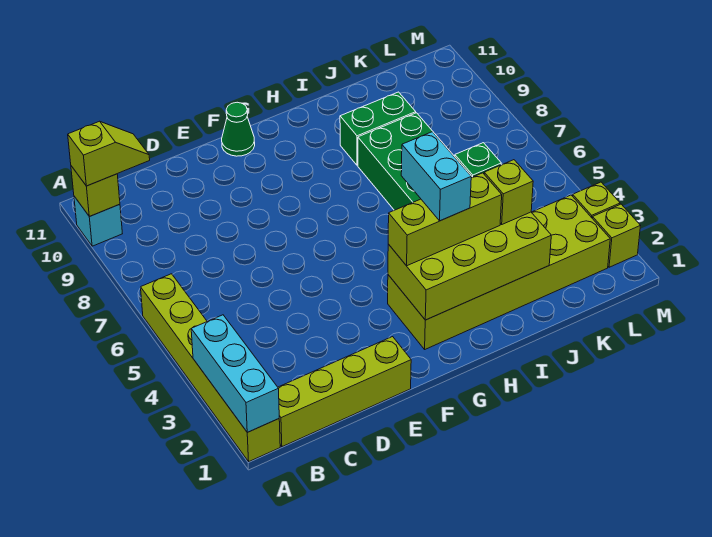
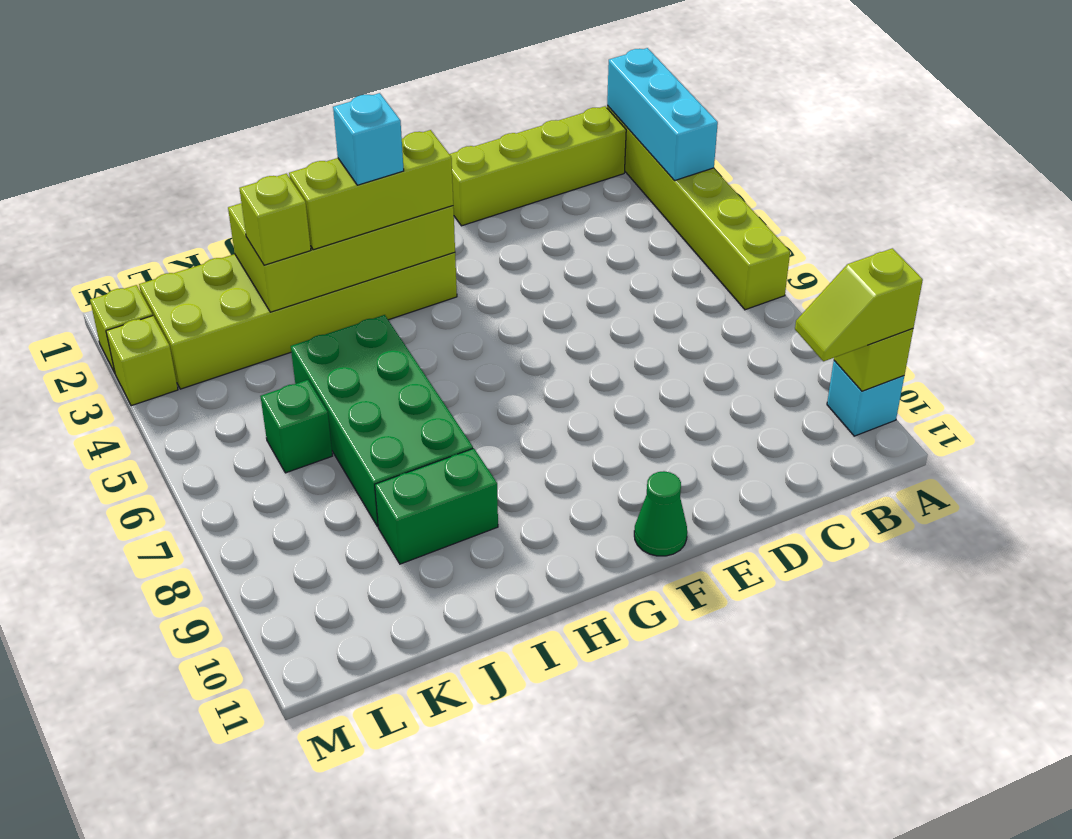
cyan brick H3:H4 level 4 -> cyan brick H3 level 4

